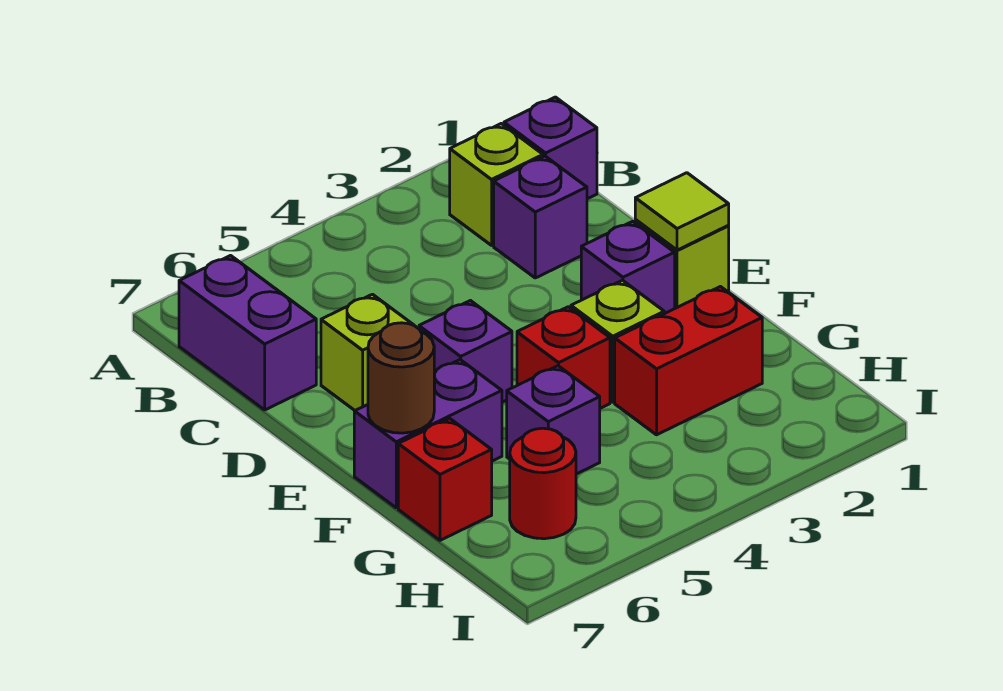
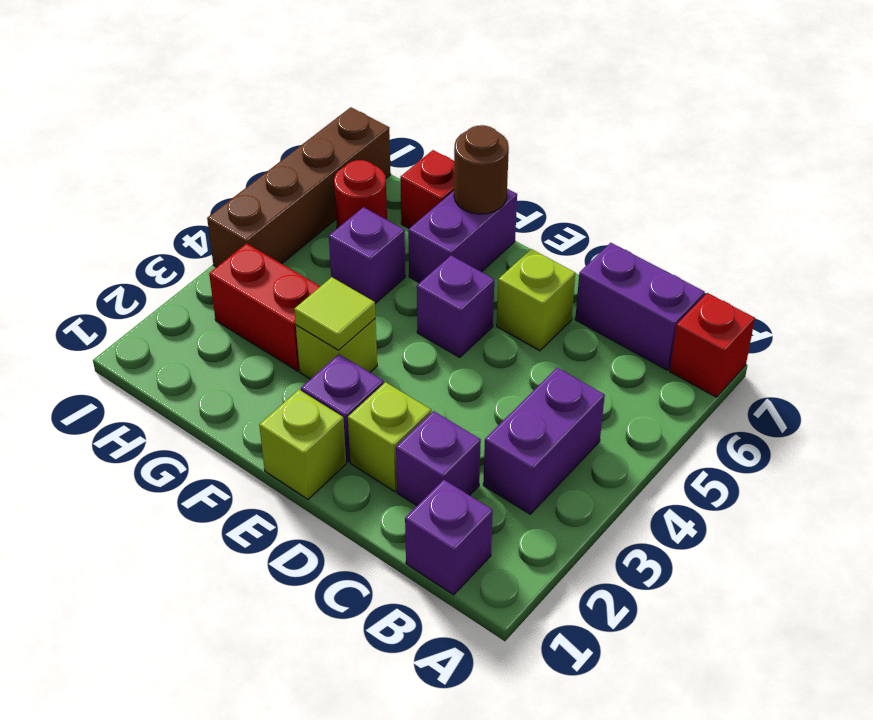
lime brick B2 level 1 -> lime brick D2 level 1
none -> purple brick B3:B4 level 1
lime tile E1 level 2 -> lime tile F3 level 2
red brick F4 level 1 -> red brick A7 level 1
red brick G2:G3 level 1 -> red brick G3:H3 level 1
none -> brown brick I4:I7 level 1

